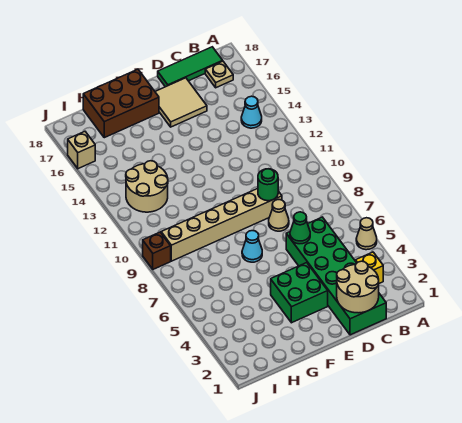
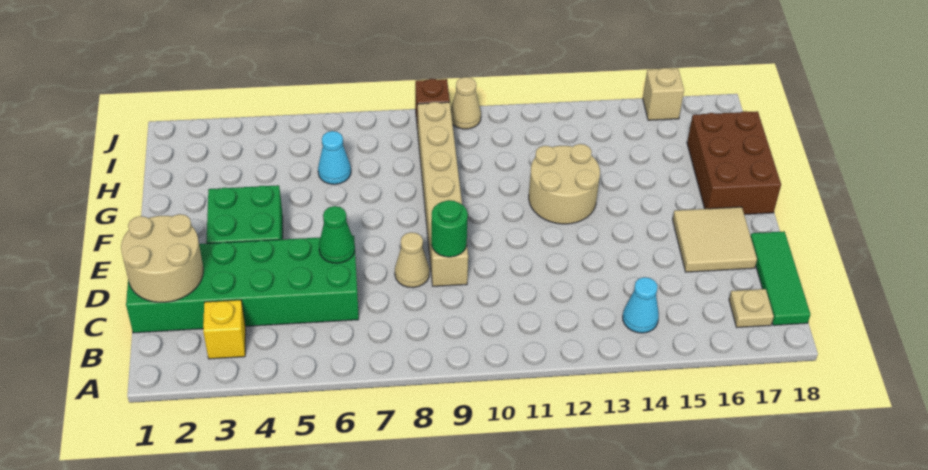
tan cone A5 level 1 -> tan cone J10 level 1
cyan cone F7 level 1 -> cyan cone H6 level 1
tan round brick H12:I13 level 1 -> tan round brick F12:G13 level 1

